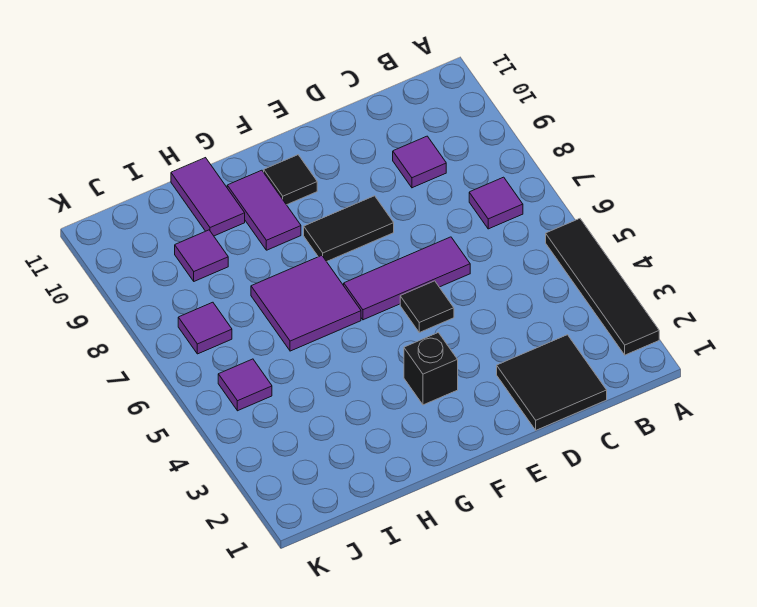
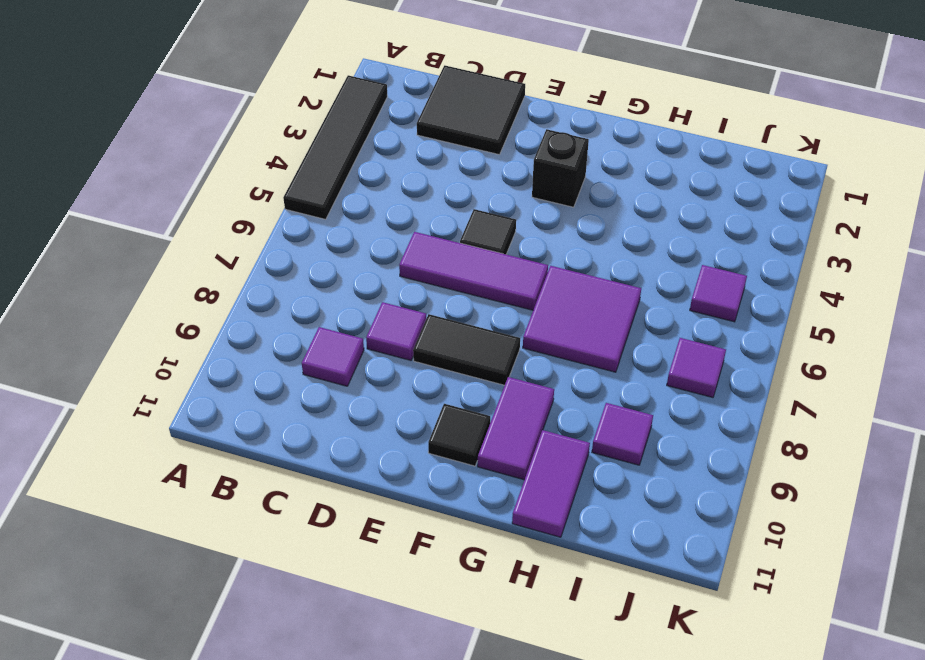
purple tile B7 level 1 -> purple tile D8 level 1

